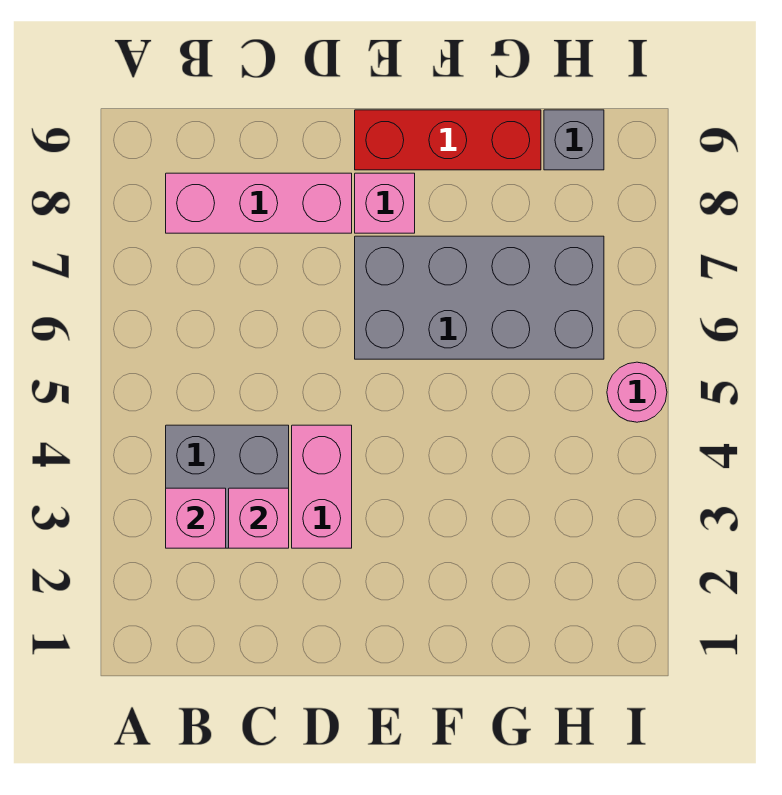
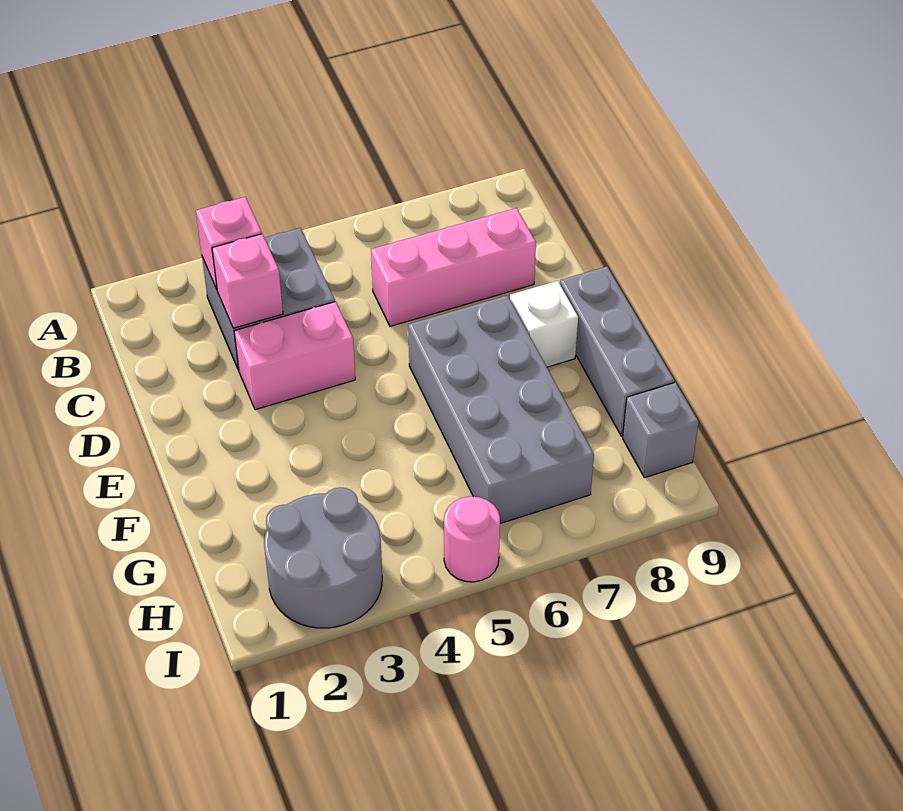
pink brick B8:D8 level 1 -> pink brick C6:C8 level 1
pink brick E8 level 1 -> white brick E8 level 1
red brick E9:G9 level 1 -> grey brick E9:G9 level 1
none -> grey round brick H2:I3 level 1

